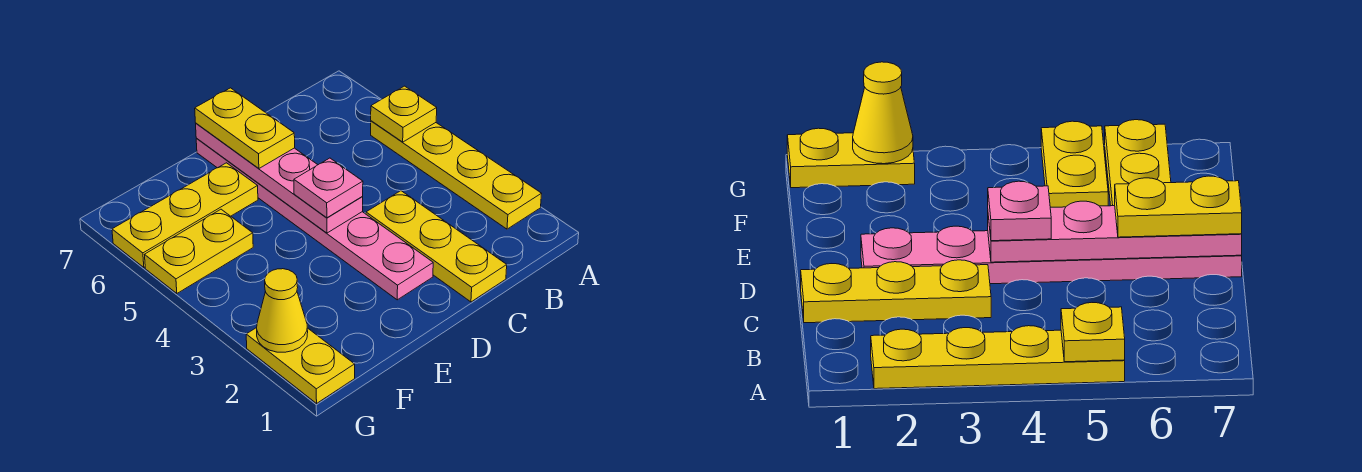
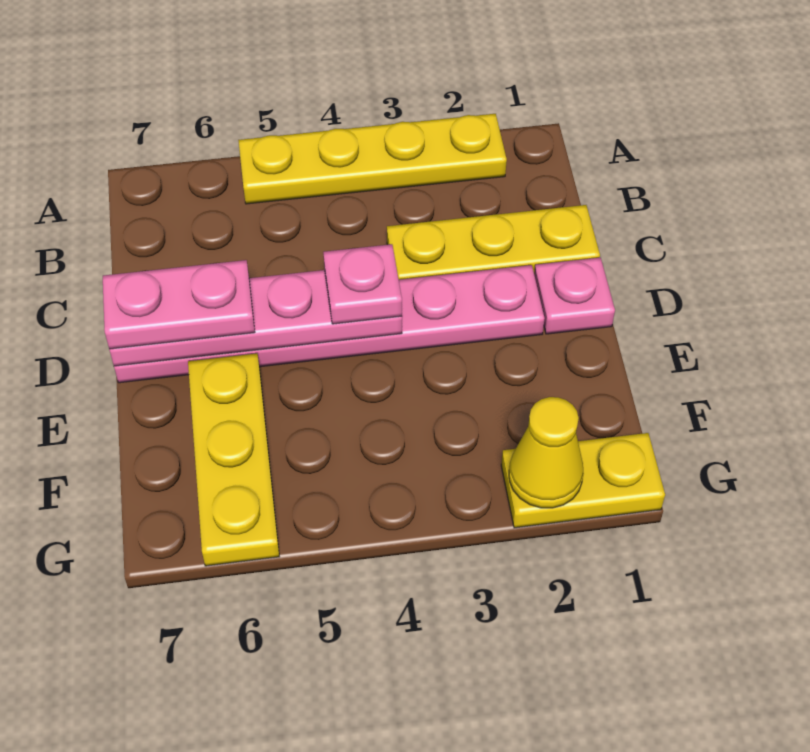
yellow plate A5 level 2 -> none
none -> pink plate D1 level 1
yellow plate D6:D7 level 3 -> pink plate D6:D7 level 3
yellow plate F5:G5 level 1 -> none

